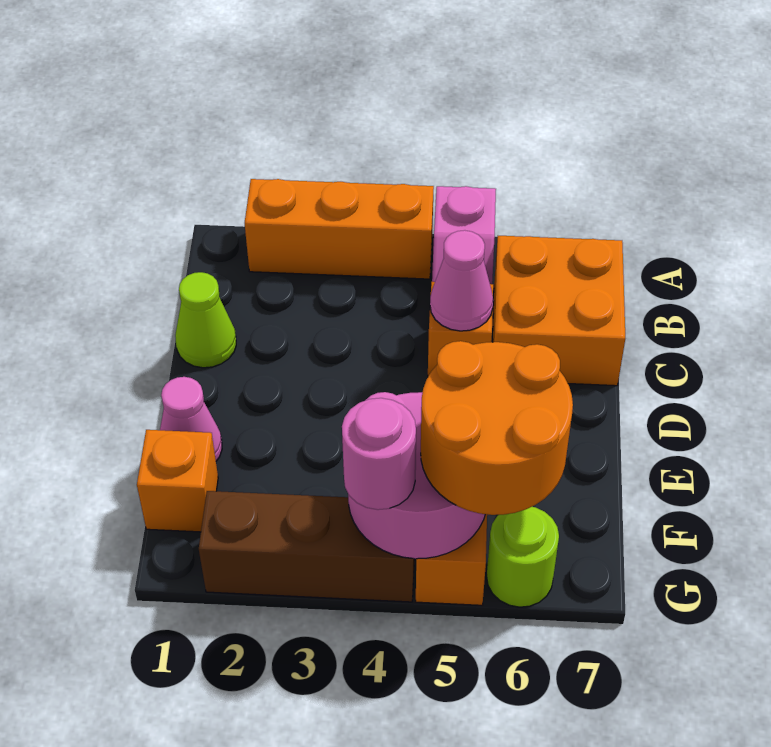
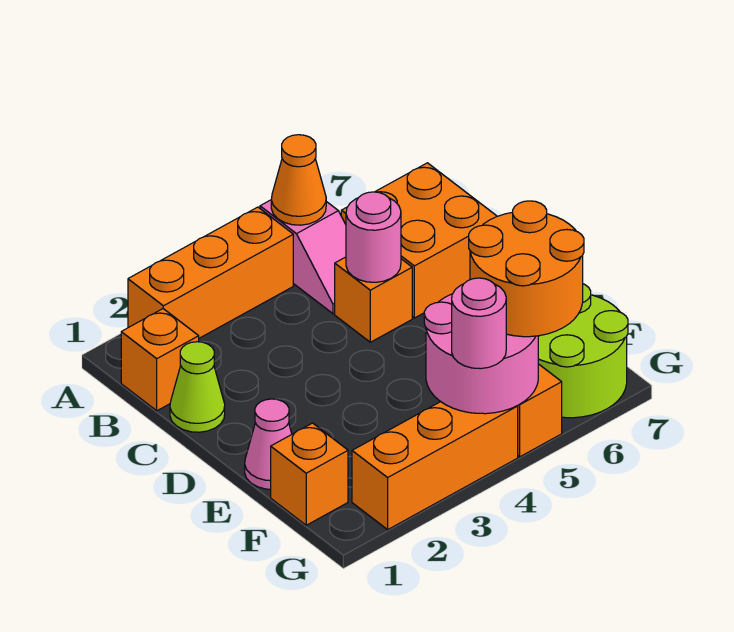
none -> orange cone A5 level 2
none -> orange brick B1 level 1
pink cone C5 level 2 -> pink round brick C5 level 2
brown brick G2:G4 level 1 -> orange brick G2:G4 level 1
lime round brick G6 level 1 -> lime round brick F6:G7 level 1

